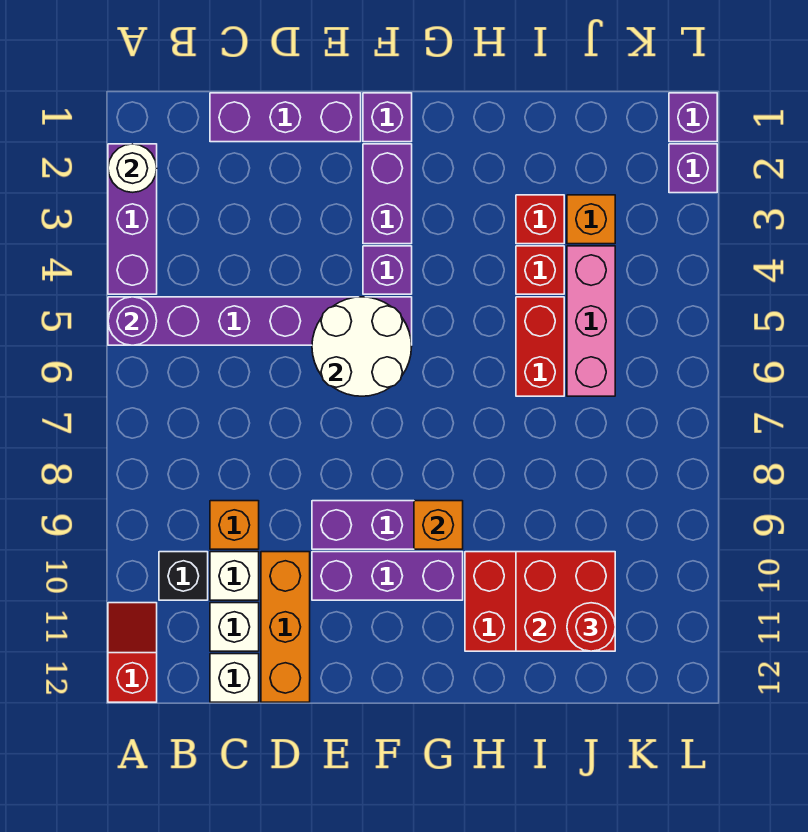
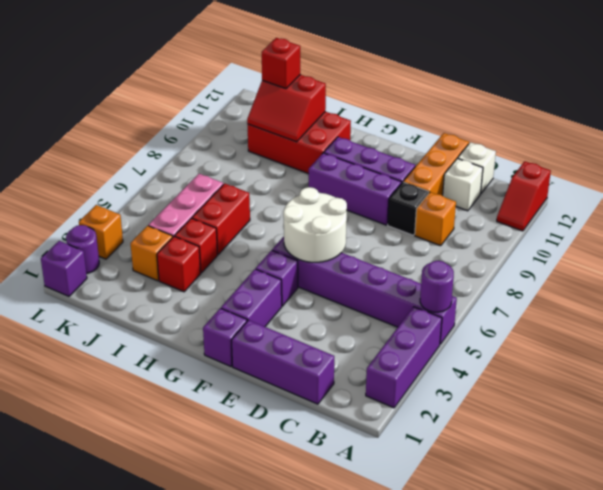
white round brick A2 level 2 -> none
black brick B10 level 1 -> black brick D9 level 1
white brick C10 level 1 -> none
orange brick G9 level 2 -> orange brick L3 level 1
red brick I10:J11 level 2 -> red slope I10:J11 level 2 top 11
red round brick J11 level 3 -> red brick J11 level 3
purple brick L2 level 1 -> purple round brick L2 level 1

